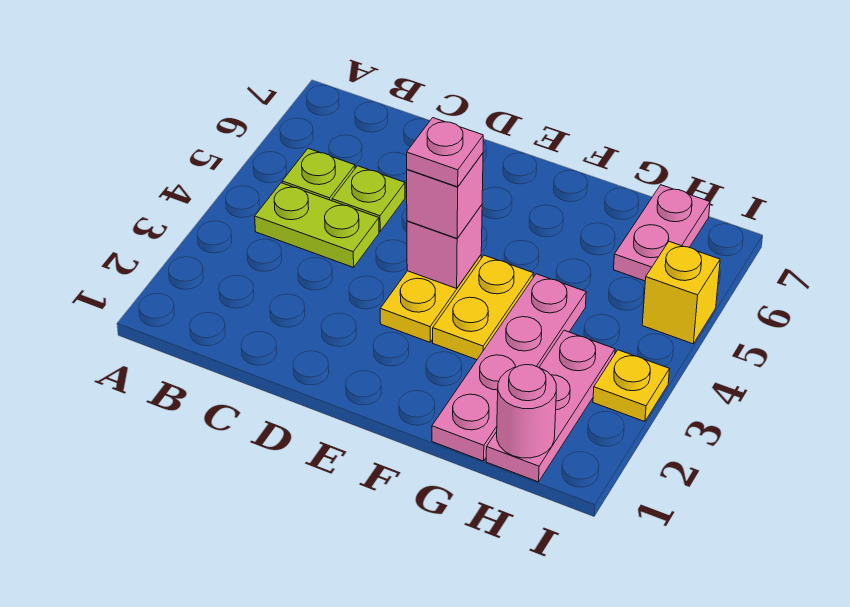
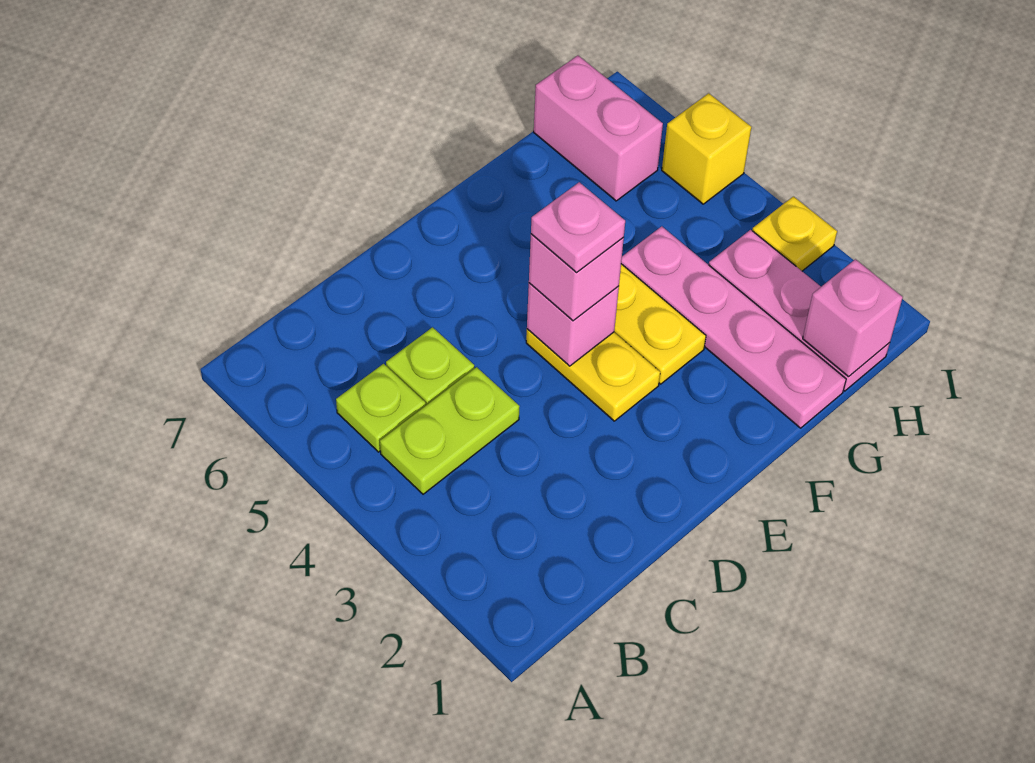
pink round brick H1 level 2 -> pink brick H1 level 2
pink plate H6:H7 level 1 -> pink brick H6:H7 level 1

